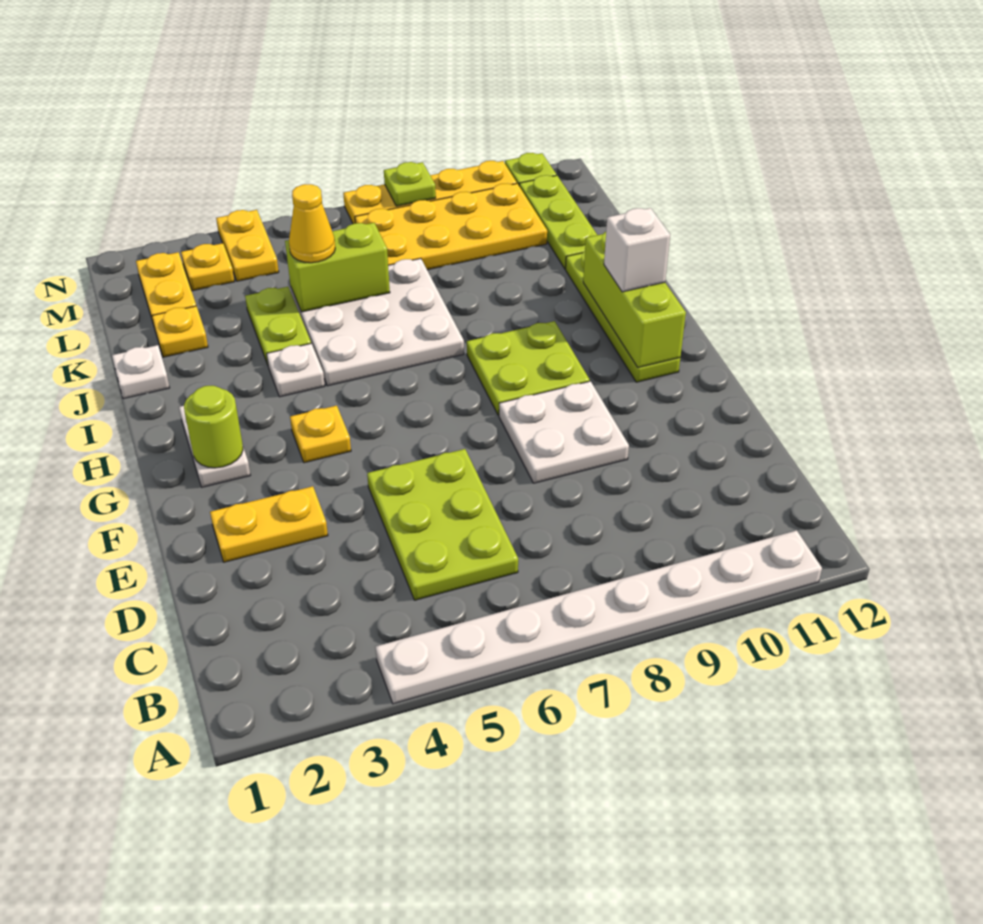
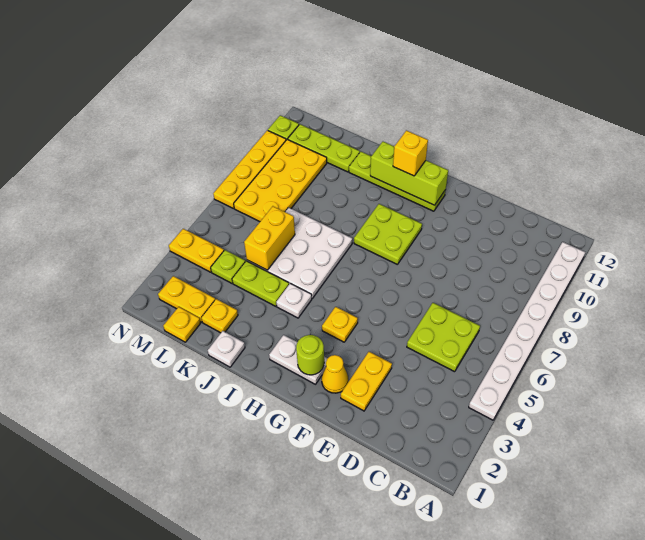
lime plate C5:E6 level 1 -> lime plate C5:D6 level 1
white plate E8:F9 level 1 -> none
white brick H11 level 3 -> yellow brick H11 level 3
lime brick K5:K6 level 2 -> yellow brick K5:K6 level 2
yellow cone K5 level 3 -> yellow cone F2 level 1
yellow plate M3 level 1 -> yellow plate L1 level 1
lime plate N8 level 2 -> lime plate L4 level 1

